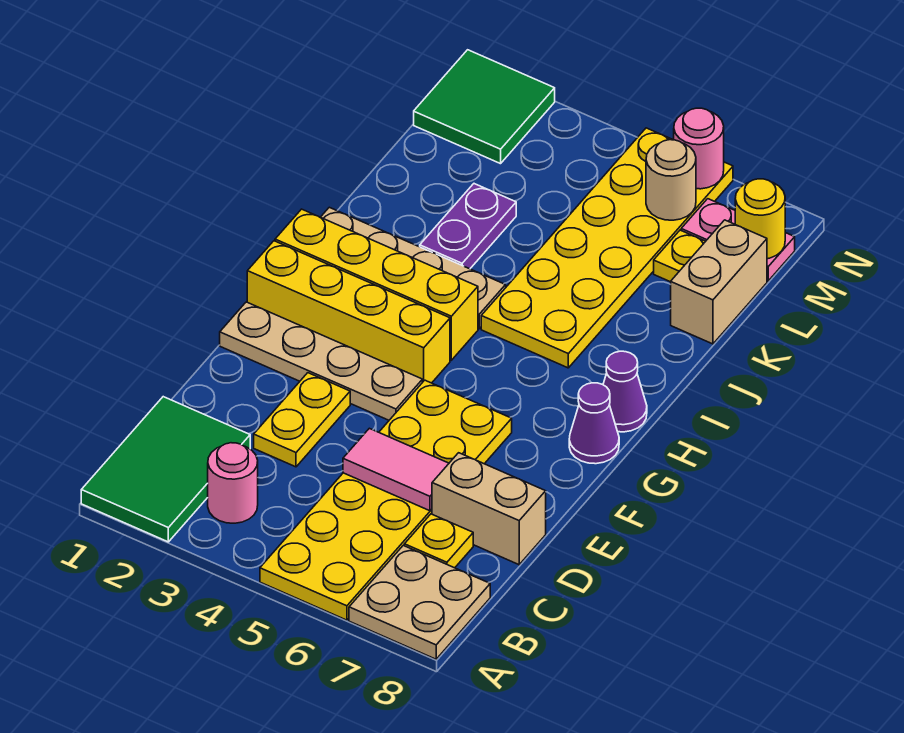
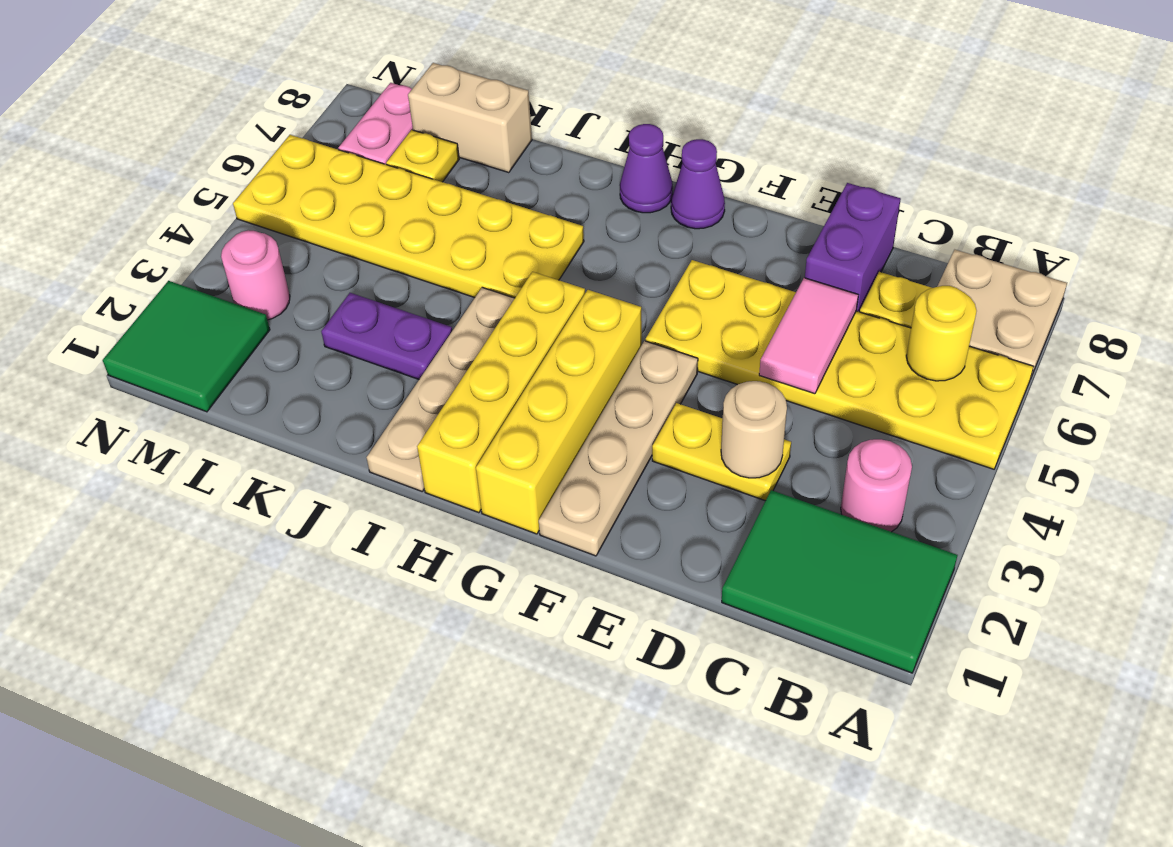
tan brick D7:D8 level 1 -> purple brick D7:D8 level 1
tan round brick M6 level 2 -> tan round brick D3 level 2
yellow round brick M8 level 2 -> yellow round brick B6 level 2
pink round brick N6 level 2 -> pink round brick M3 level 1

